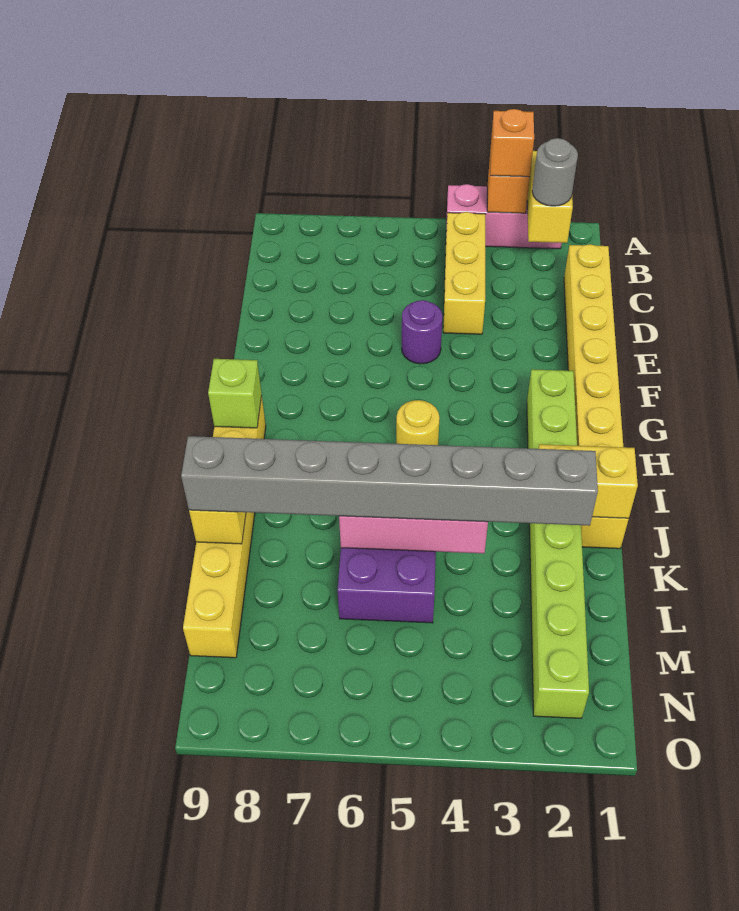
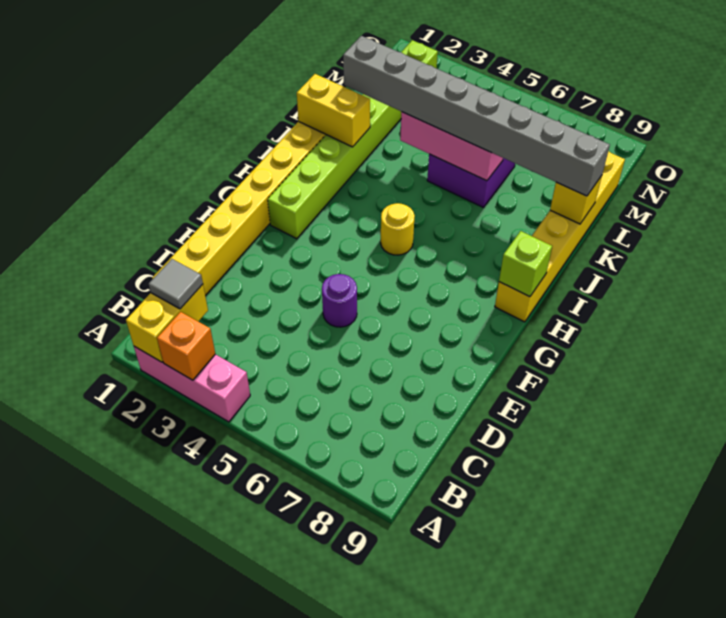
orange brick A3 level 3 -> none
grey round brick B2 level 3 -> grey tile B2 level 3
yellow brick B4:D4 level 1 -> none

